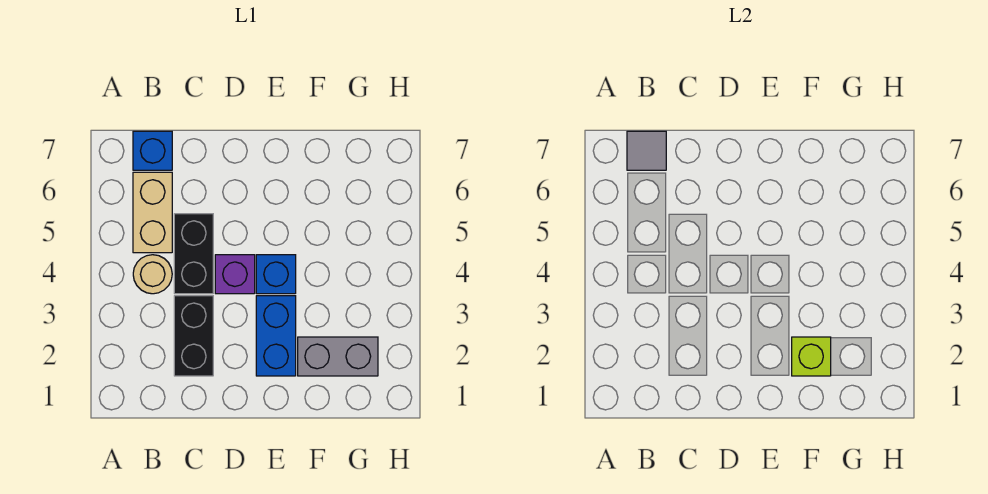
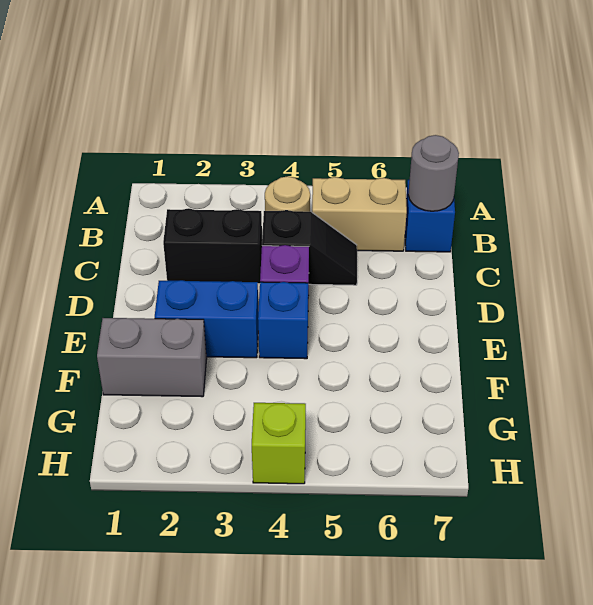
grey tile B7 level 2 -> grey round brick B7 level 2
black brick C4:C5 level 1 -> black slope C4:C5 level 1 top 4
grey brick F2:G2 level 1 -> grey brick F1:F2 level 1
lime brick F2 level 2 -> lime brick H4 level 1

